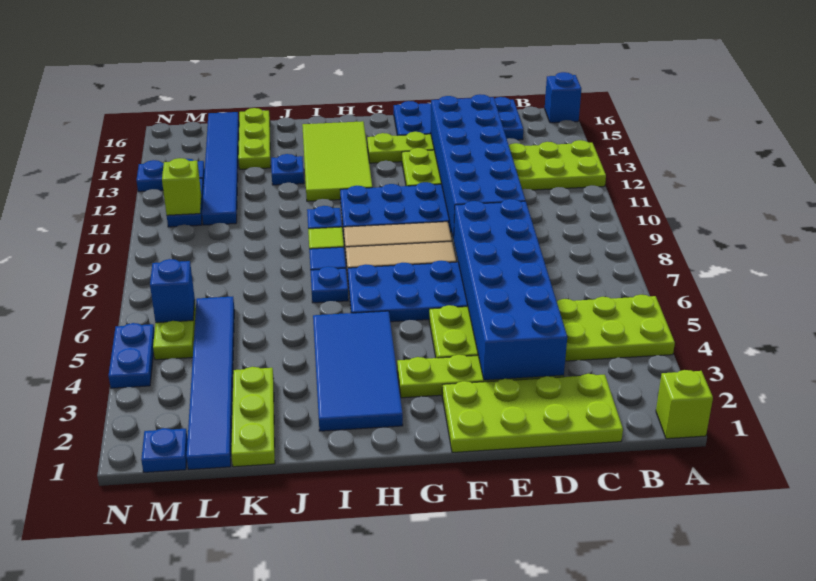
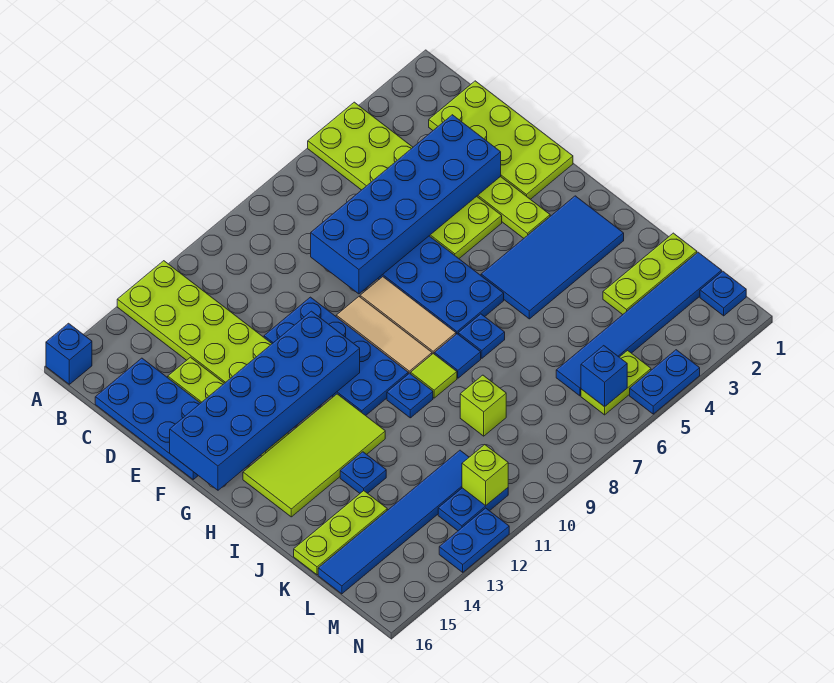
lime brick A1 level 1 -> lime brick K9 level 1
blue brick D9:E14 level 2 -> blue brick F11:G16 level 2
blue plate M13:N13 level 1 -> blue plate N12:N13 level 1

